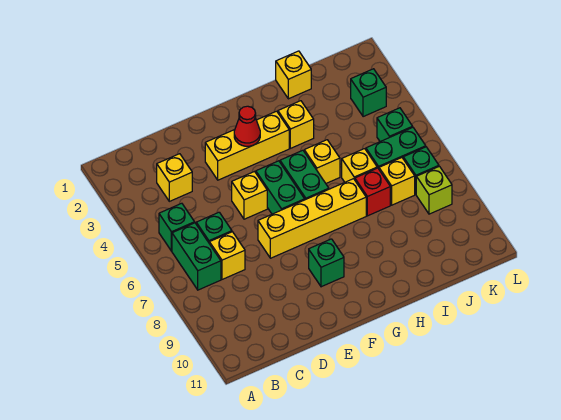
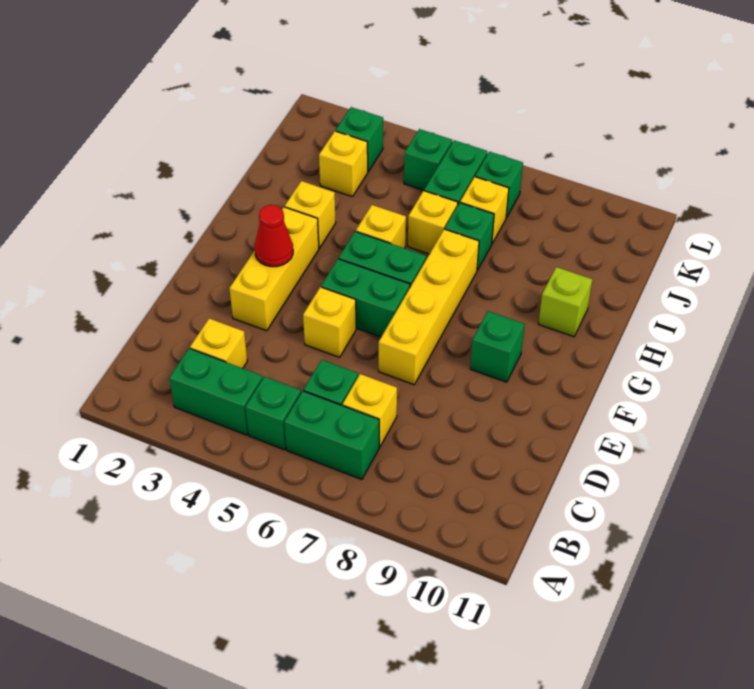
none -> green brick B3:B4 level 1
yellow brick I1 level 1 -> yellow brick J3 level 1
red brick I7 level 1 -> green brick I7 level 1
lime brick K8 level 1 -> lime brick H10 level 1

